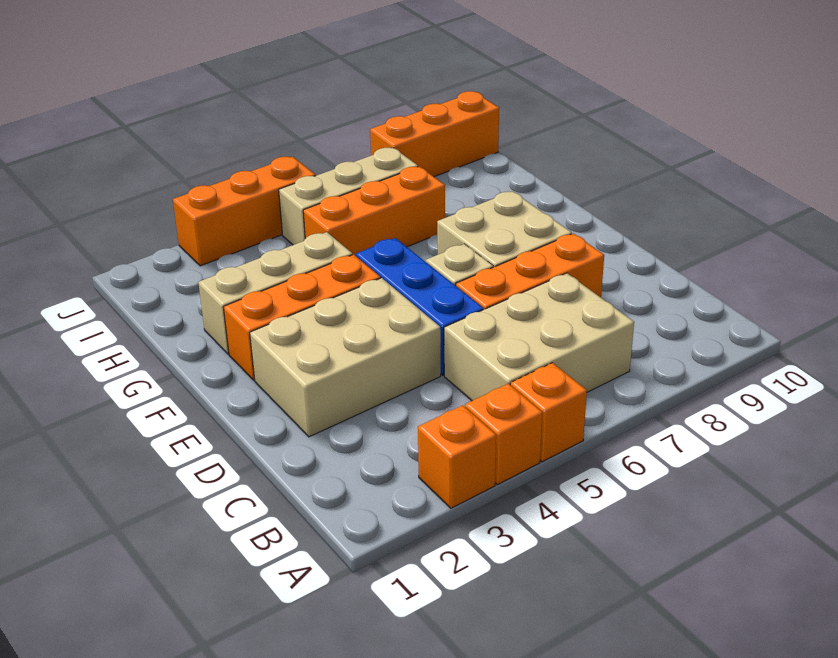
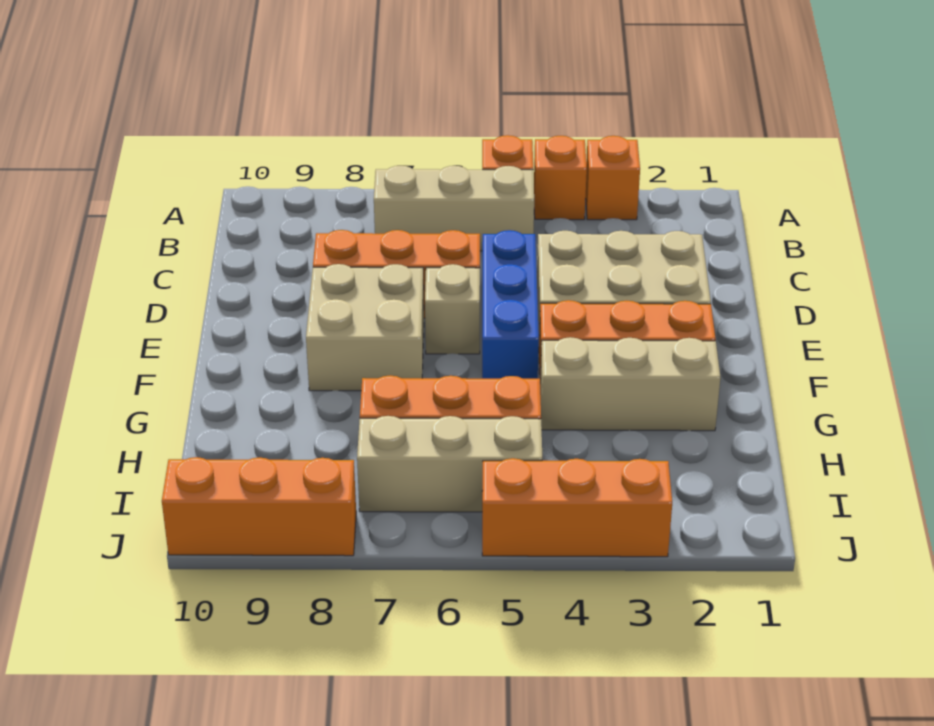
tan brick B5:C7 level 1 -> tan brick B5:B7 level 1

